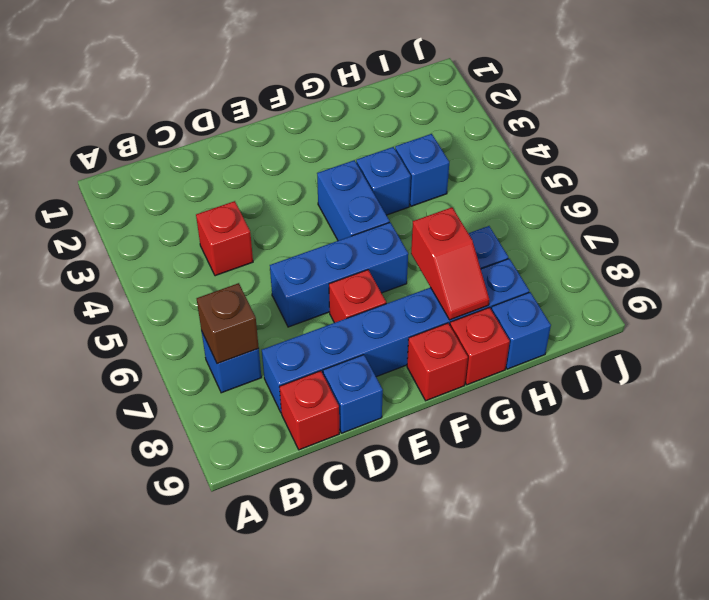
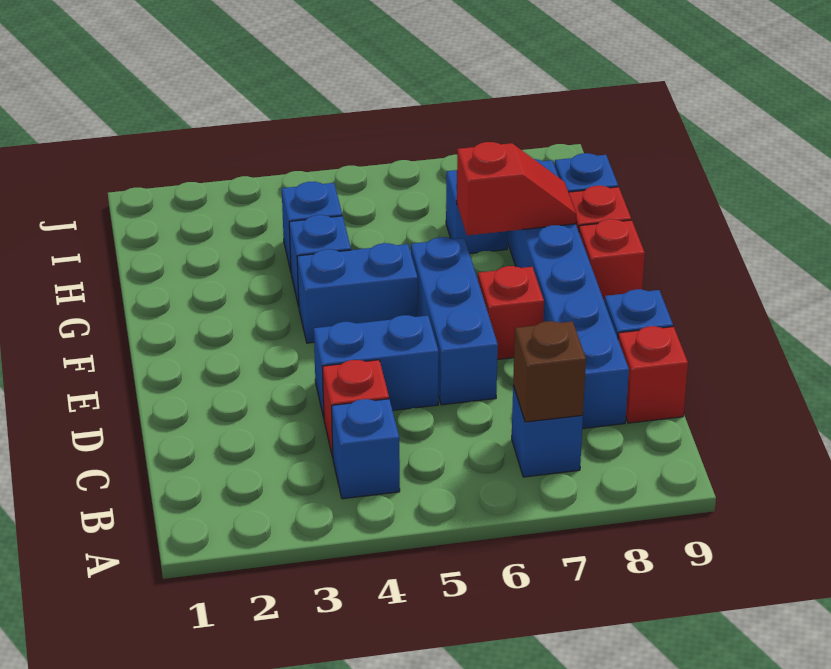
none -> blue brick B4 level 1
none -> blue brick D4:D5 level 1

